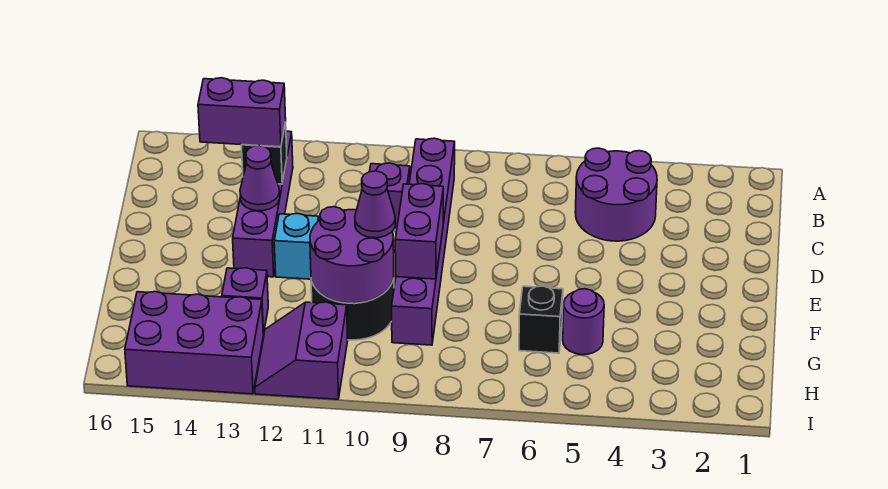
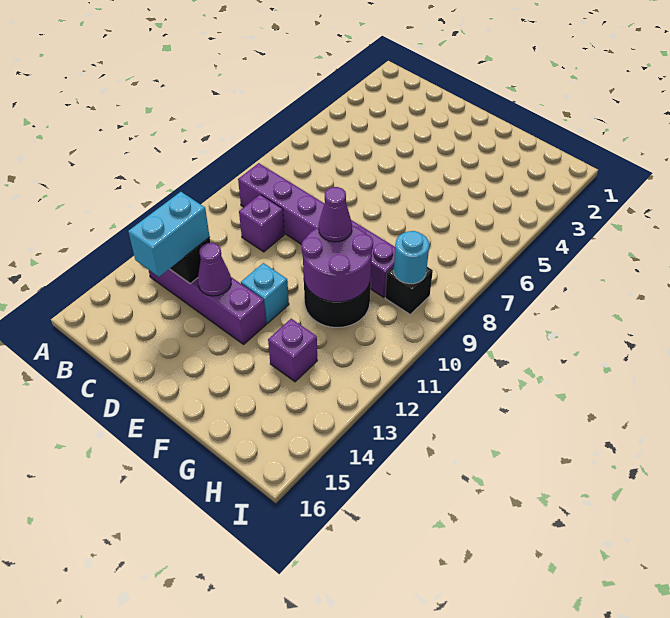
purple round brick B4:C5 level 1 -> none
purple brick C13:C14 level 3 -> cyan brick C13:C14 level 3
purple brick E9:F9 level 2 -> none
purple round brick G5 level 1 -> none
black brick G6 level 1 -> black brick H9 level 1
none -> cyan round brick H9 level 2
purple slope H11:I12 level 1 top 11 -> none
purple brick H13:I15 level 1 -> none

